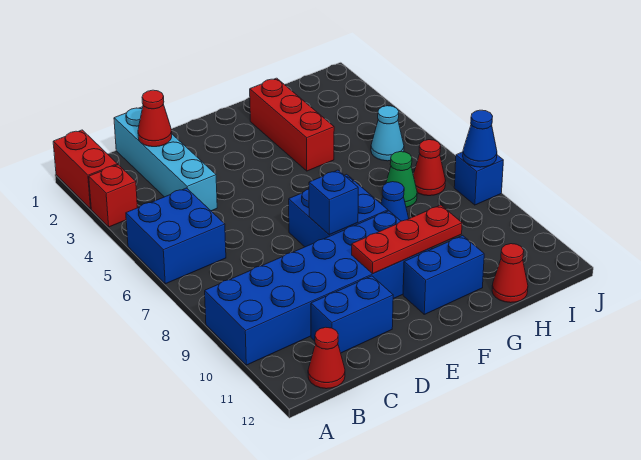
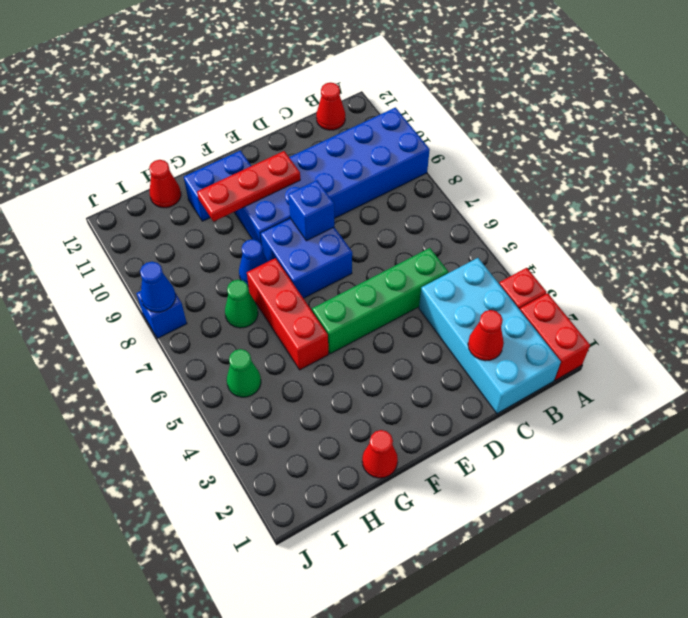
blue brick A5:B6 level 1 -> none
cyan brick C1:C4 level 1 -> cyan brick B1:C4 level 1
none -> green brick C5:F5 level 1
blue brick C11:D11 level 1 -> none
red brick G2:G4 level 1 -> red brick G5:G7 level 1
cyan cone I5 level 1 -> green cone I5 level 1
red cone I7 level 1 -> red cone G1 level 1

